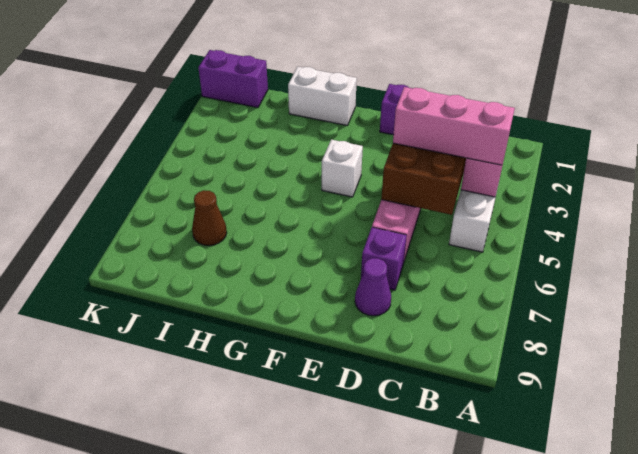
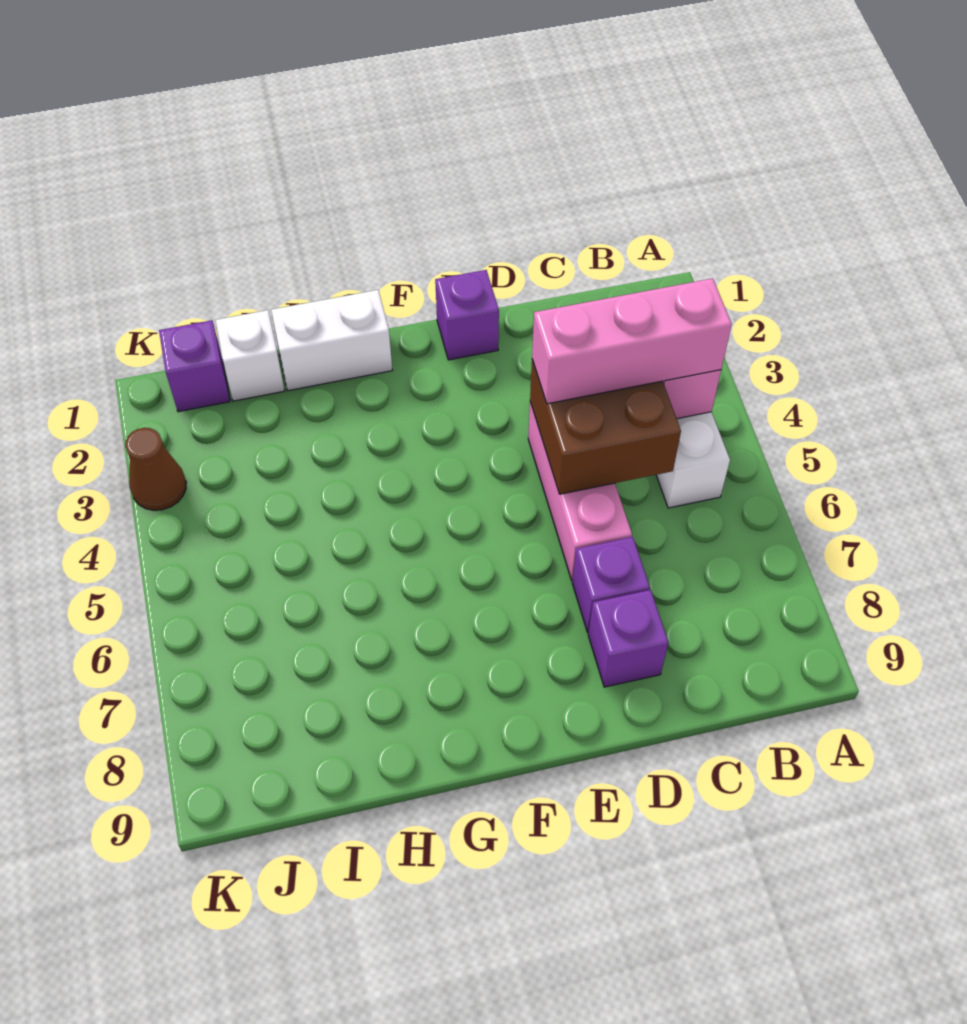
purple cone D8 level 1 -> purple brick D8 level 1
white brick F4 level 1 -> white brick I1 level 1
brown cone I7 level 1 -> brown cone K3 level 1
purple brick J1:K1 level 1 -> purple brick J1 level 1

